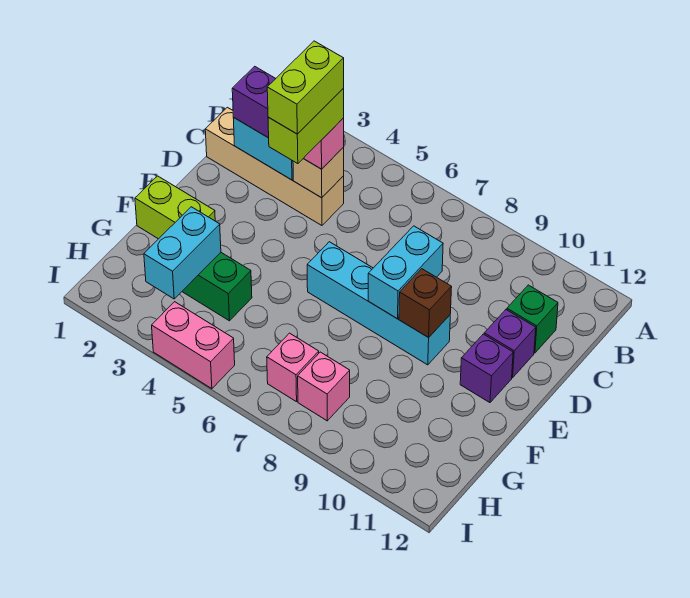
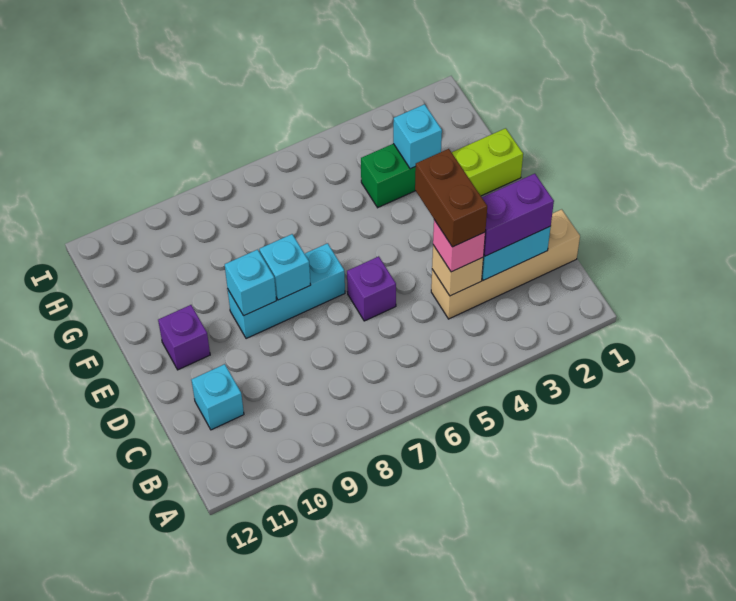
lime brick C4:D4 level 4 -> brown brick C4:D4 level 4
lime brick C4:D4 level 5 -> none
green brick C11 level 1 -> cyan brick C11 level 1
cyan brick D8:E8 level 2 -> cyan brick E8 level 2
purple brick D11 level 1 -> purple brick D6 level 1
cyan brick E6:E9 level 1 -> cyan brick E7:E9 level 1
brown brick E9 level 2 -> cyan brick E9 level 2
cyan brick G3:H3 level 2 -> cyan brick G3 level 2
pink brick H7 level 1 -> none
pink brick H8 level 1 -> none
pink brick I4:I5 level 1 -> none

